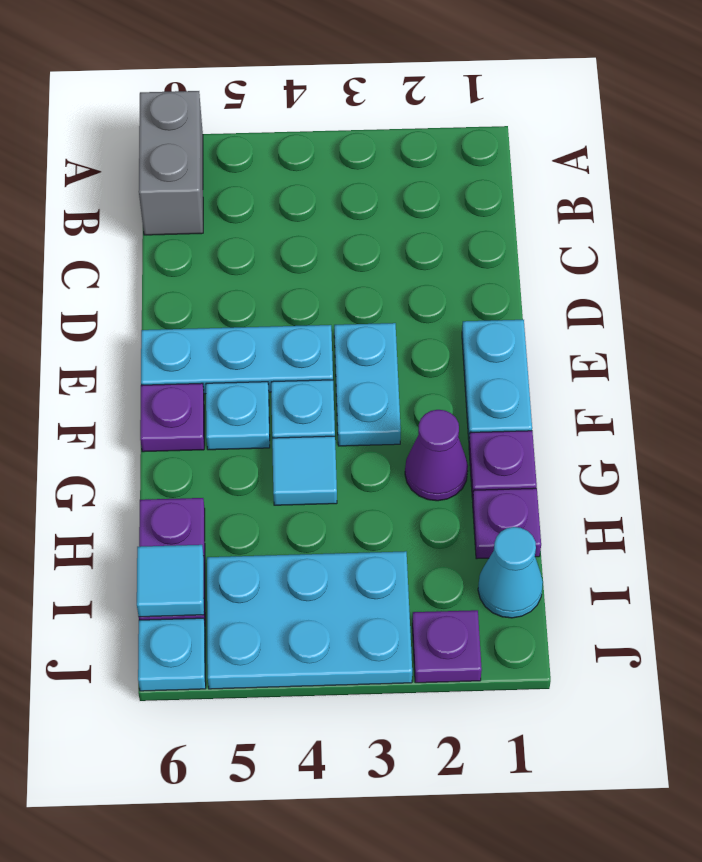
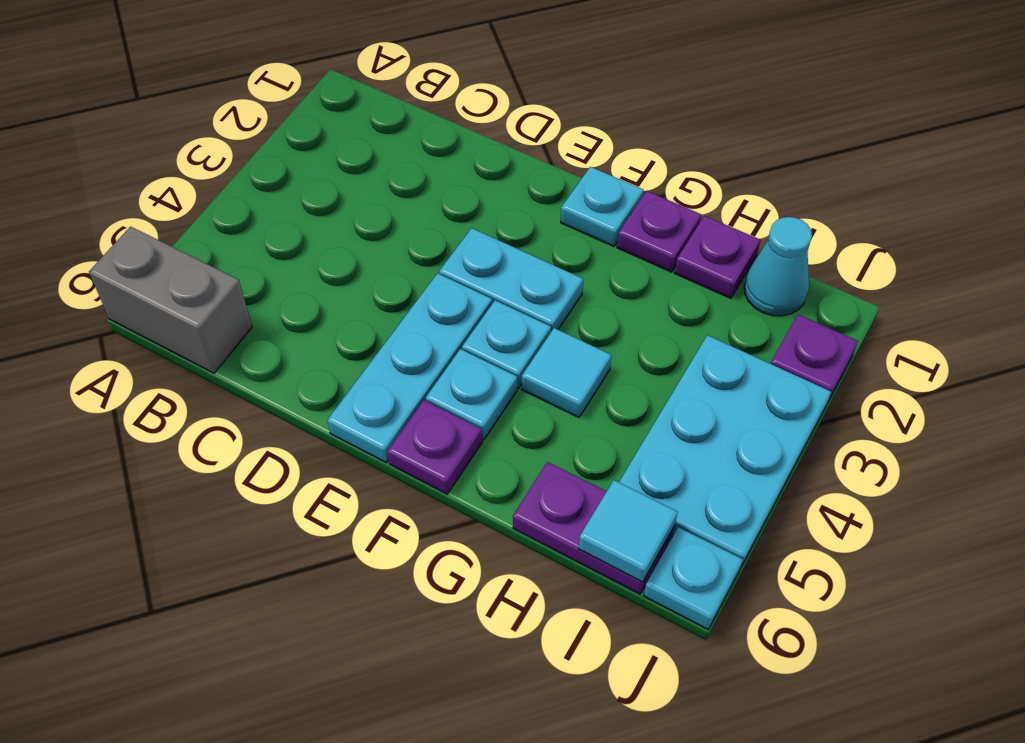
cyan plate E1:F1 level 1 -> cyan plate F1 level 1
purple cone G2 level 1 -> none

